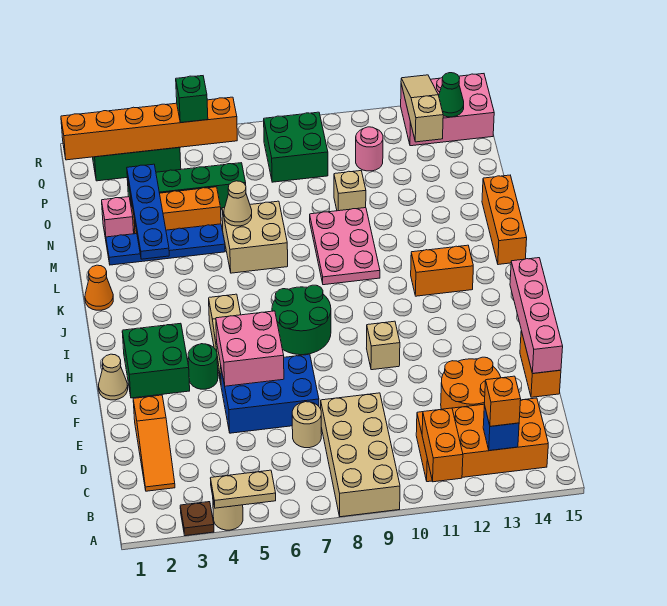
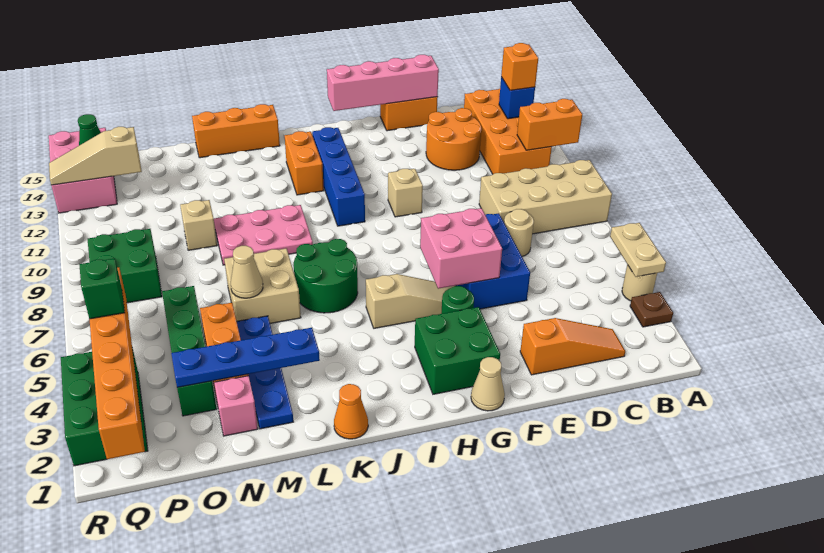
green round brick H7:I8 level 1 -> green round brick J6:K7 level 1
none -> blue brick I10:I13 level 1
pink round brick P11 level 1 -> none

